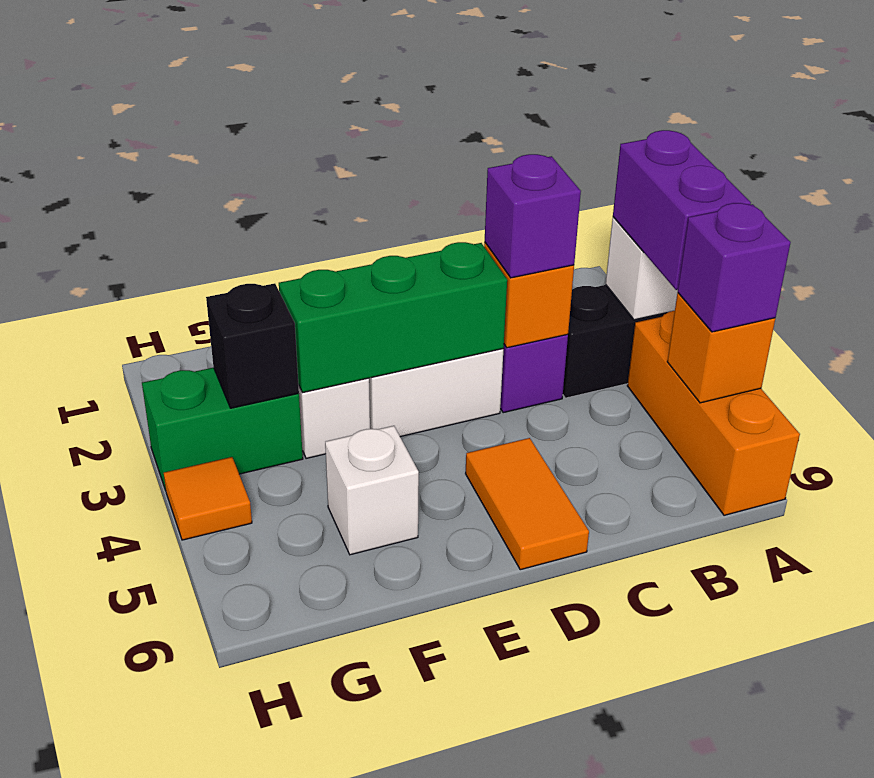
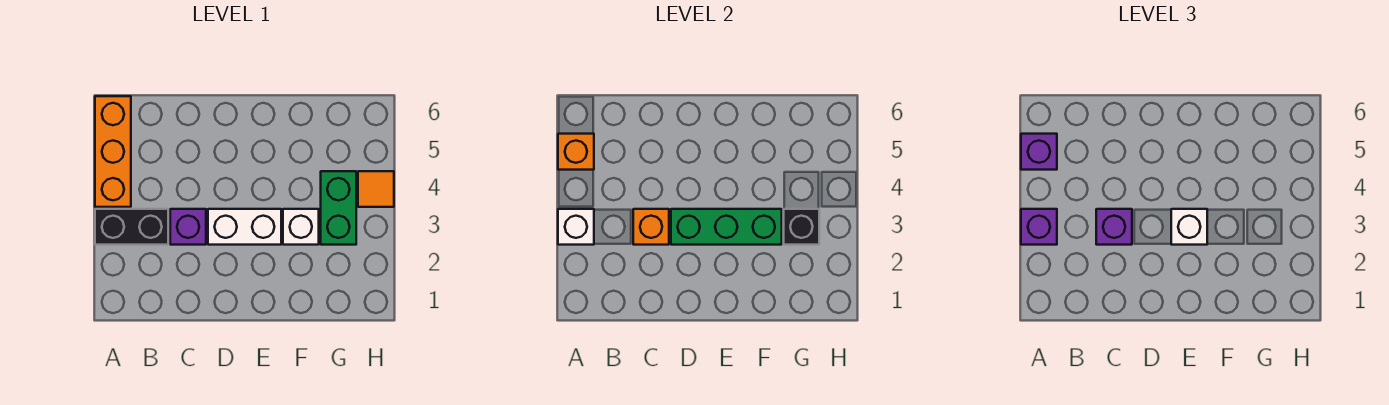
purple brick A3:A4 level 3 -> purple brick A3 level 3
orange tile D5:D6 level 1 -> none
white brick F5 level 1 -> white brick E3 level 3
green brick G3:H3 level 1 -> green brick G3:G4 level 1

